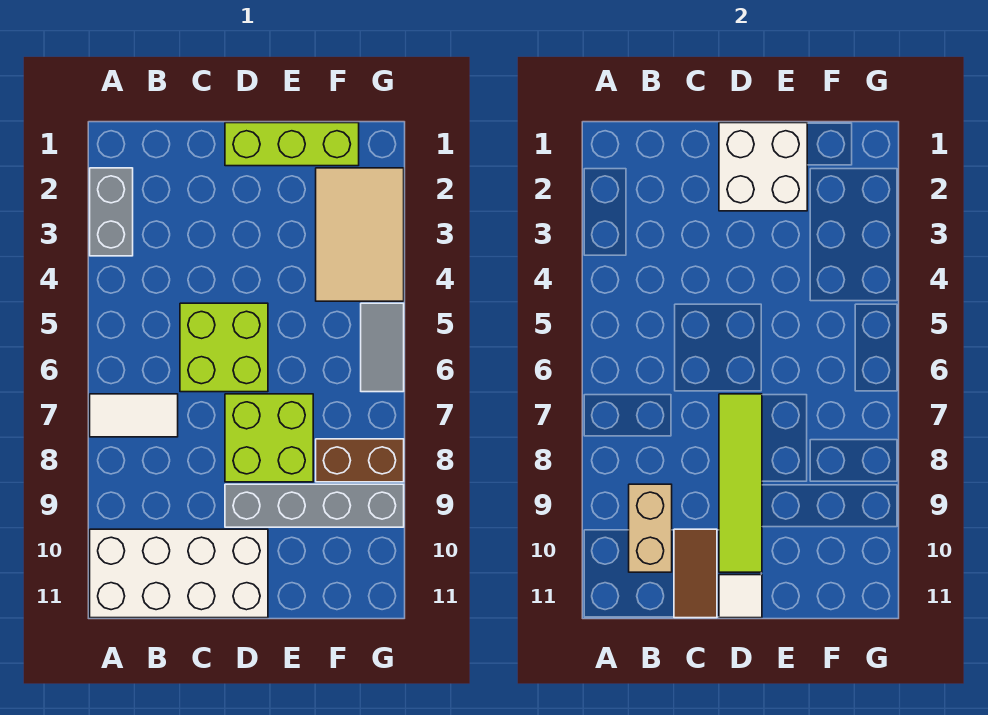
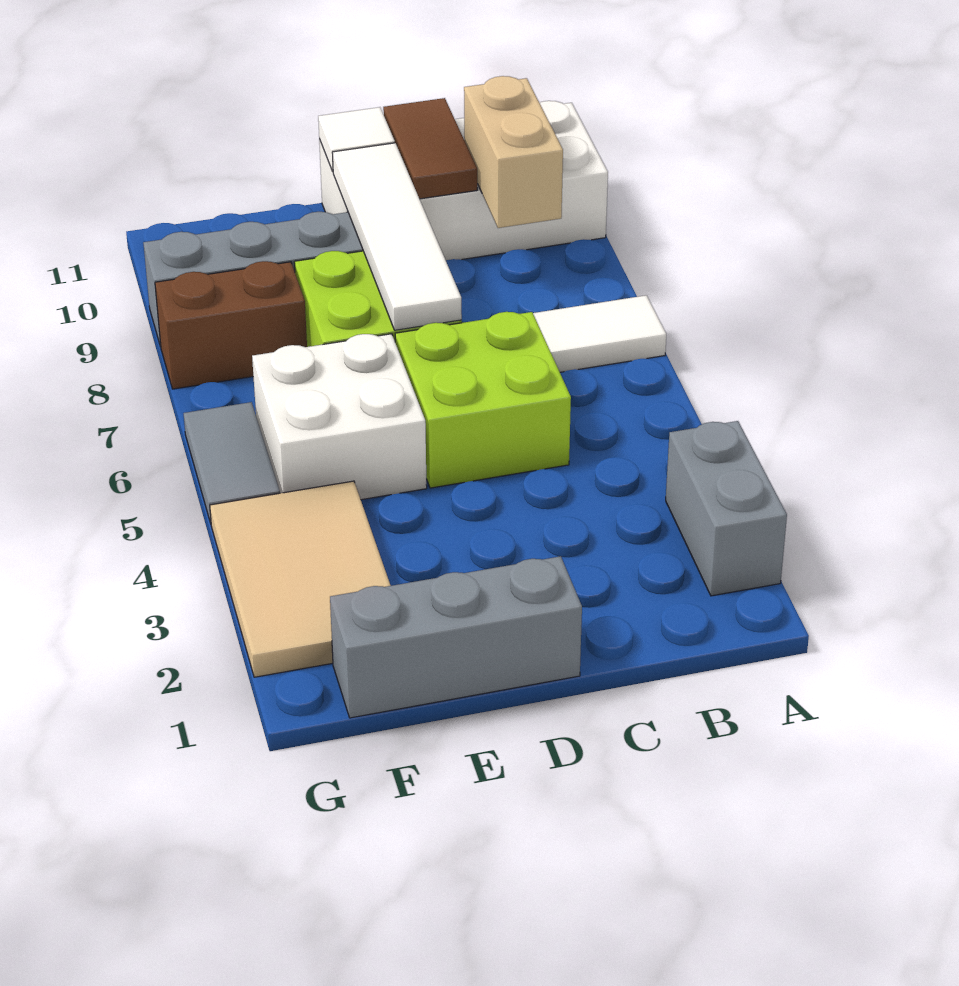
lime brick D1:F1 level 1 -> grey brick D1:F1 level 1
white brick D1:E2 level 2 -> white brick E5:F6 level 1
lime tile D7:D10 level 2 -> white tile D7:D10 level 2

